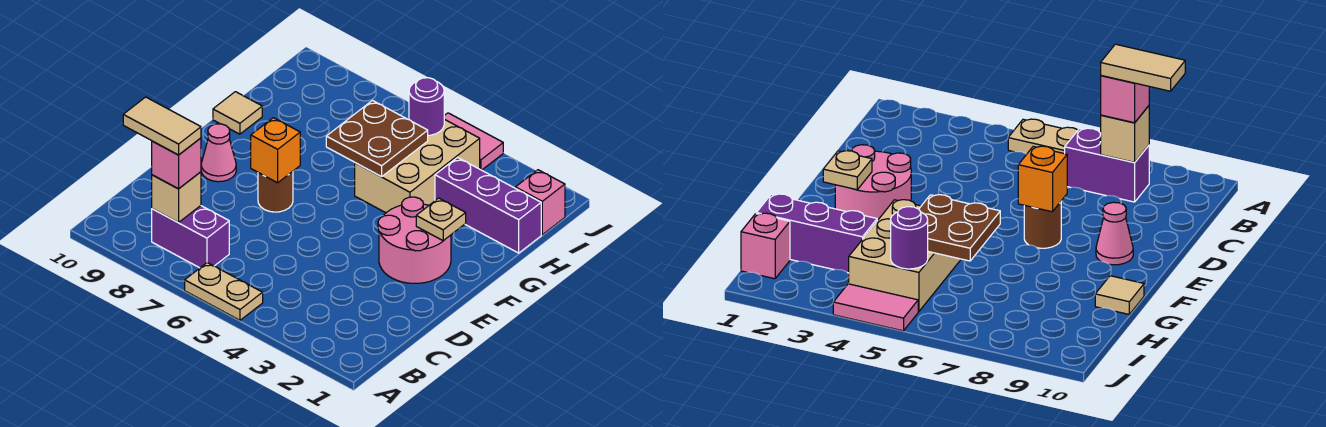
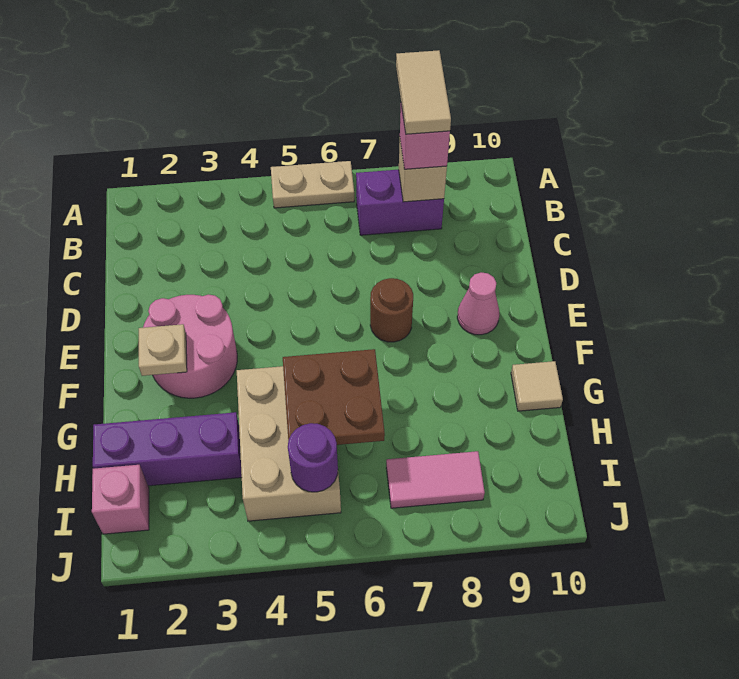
tan tile B8:B9 level 4 -> tan tile A8:B8 level 4
orange brick E7 level 2 -> none
pink tile J4:J5 level 1 -> pink tile I7:I8 level 1

